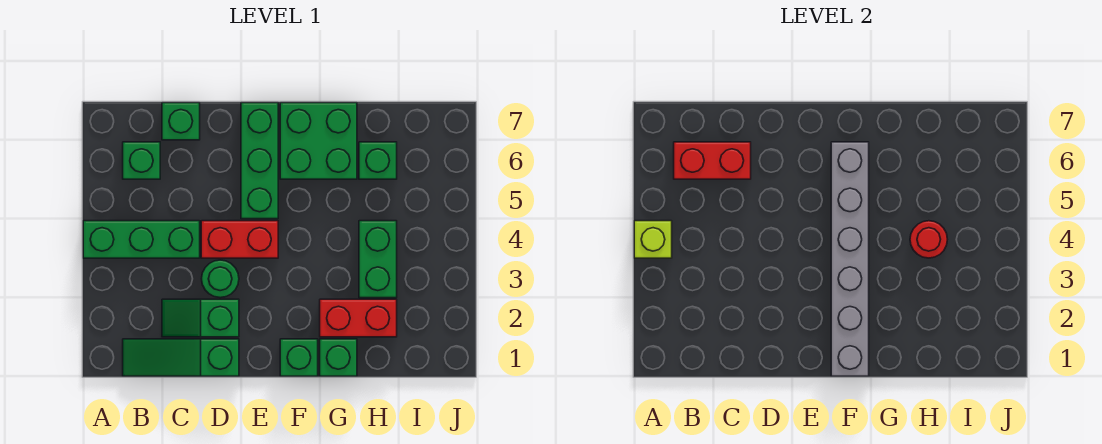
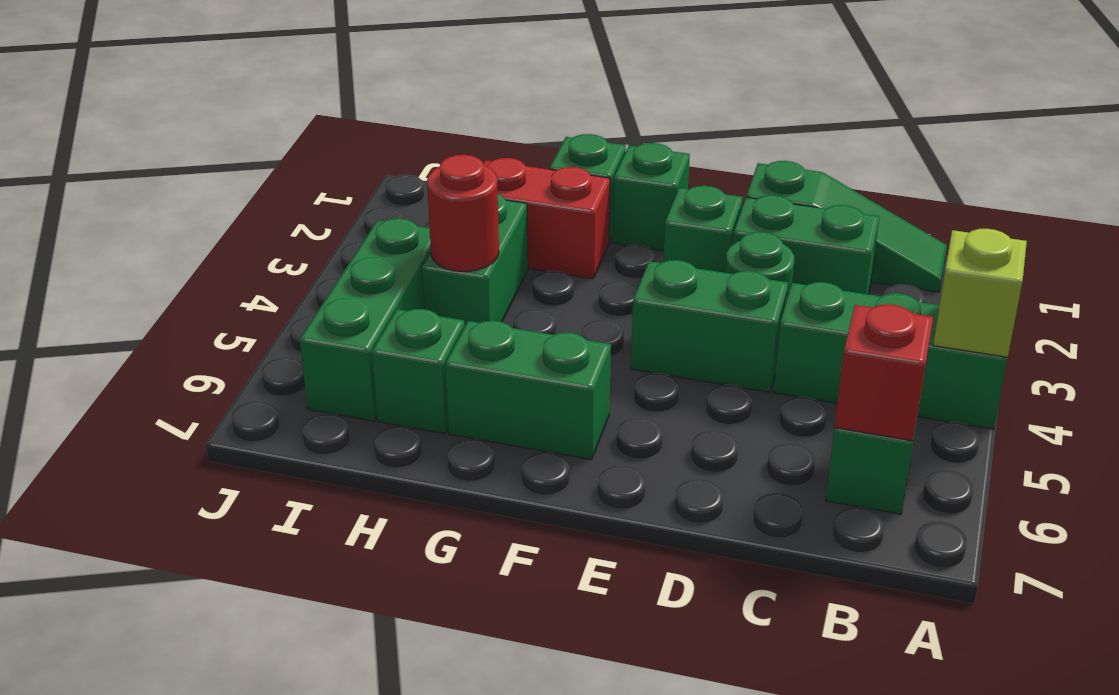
red brick B6:C6 level 2 -> red brick B6 level 2
green slope C2:D2 level 1 top D -> green brick C2:D2 level 1
green brick C7 level 1 -> green brick E2 level 1
red brick D4:E4 level 1 -> green brick D4:E4 level 1
green brick E5:E7 level 1 -> green brick I4:I6 level 1
grey brick F1:F6 level 2 -> none
green brick F6:G7 level 1 -> green brick F6:G6 level 1

